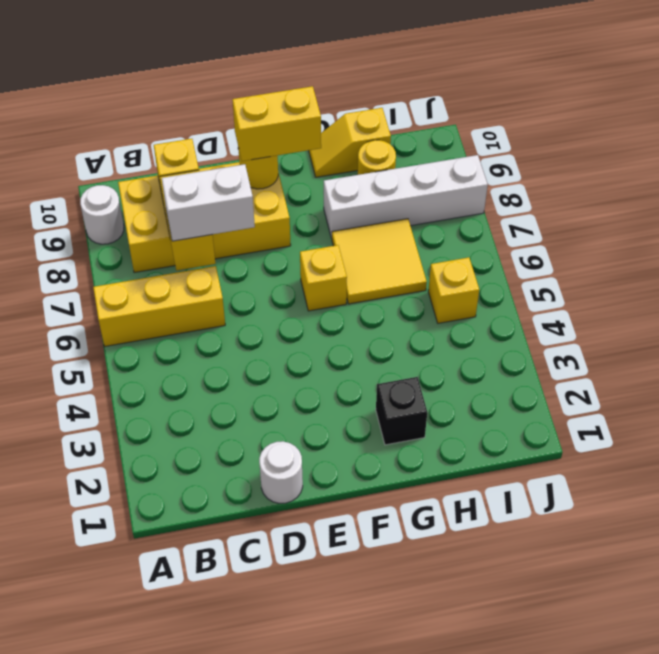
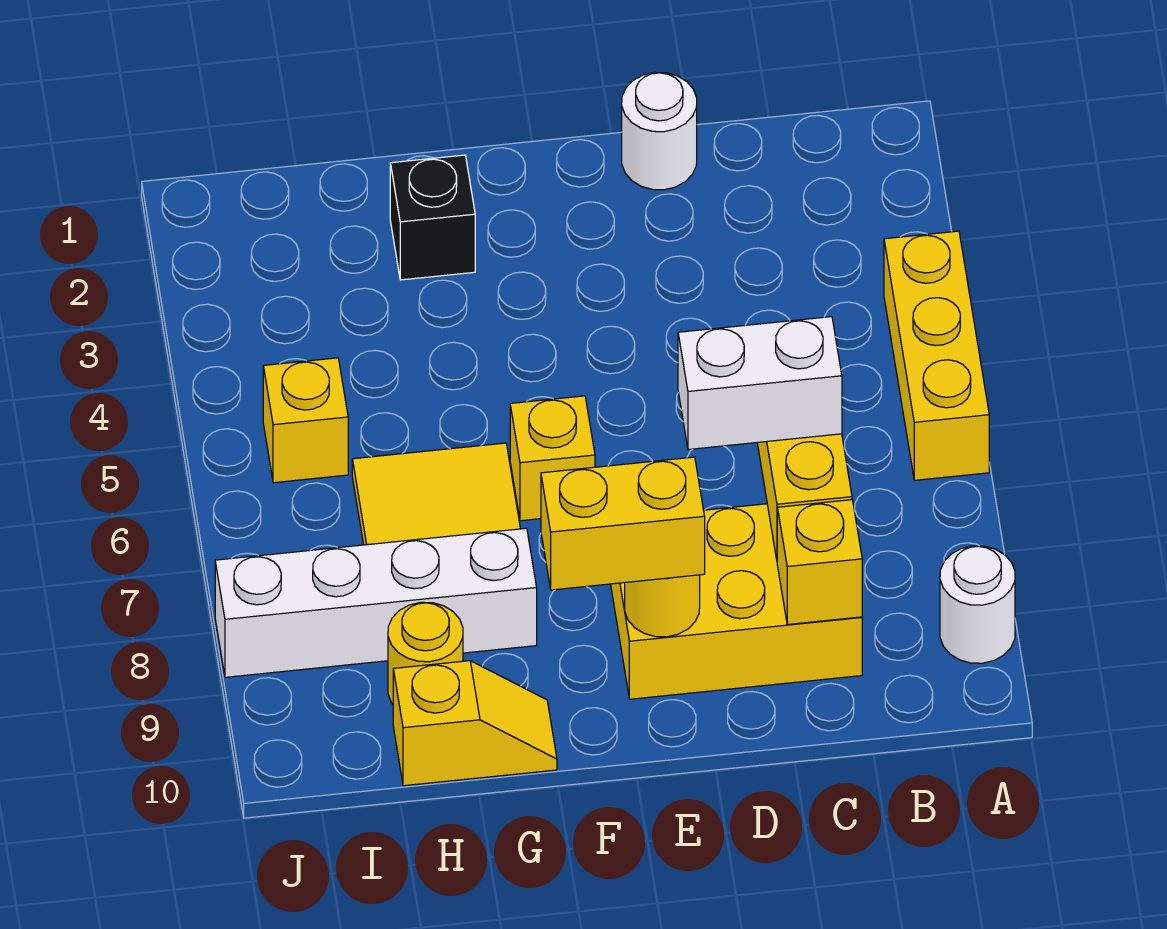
yellow brick A6:C6 level 1 -> yellow brick A4:A6 level 1
yellow brick B8:E9 level 1 -> yellow brick C8:E9 level 1

